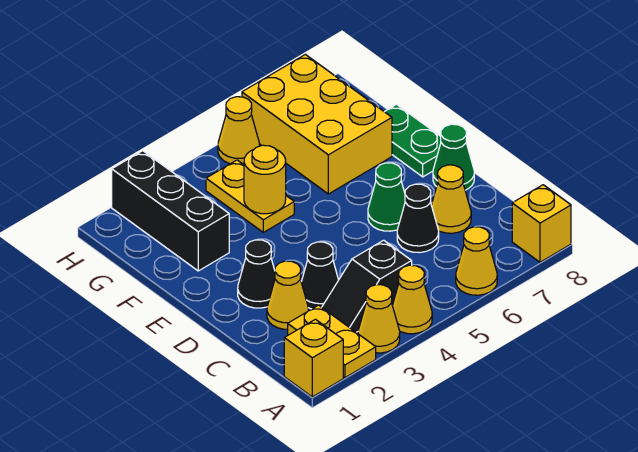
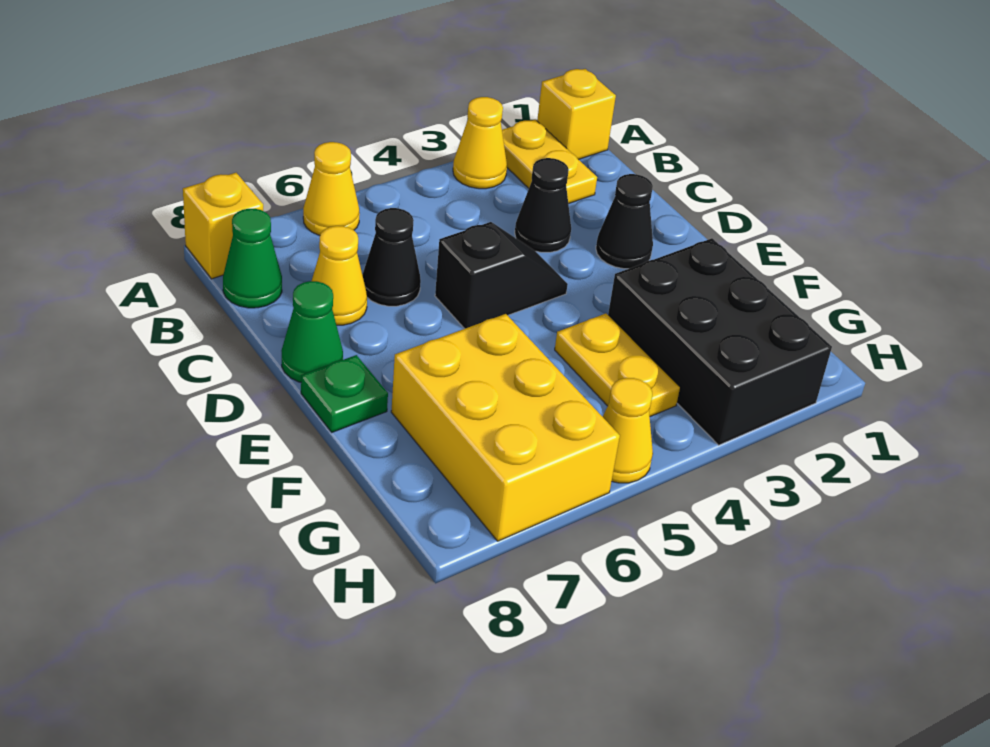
yellow cone A4 level 1 -> none
black slope B3:B4 level 1 top 4 -> black slope D4:D5 level 1 top 5
yellow cone C2 level 1 -> none
green cone D6 level 1 -> green cone B8 level 1
green plate E8:F8 level 1 -> green plate E8 level 1
black brick F2:H2 level 1 -> black brick F2:H3 level 1
yellow round brick F4 level 2 -> none

